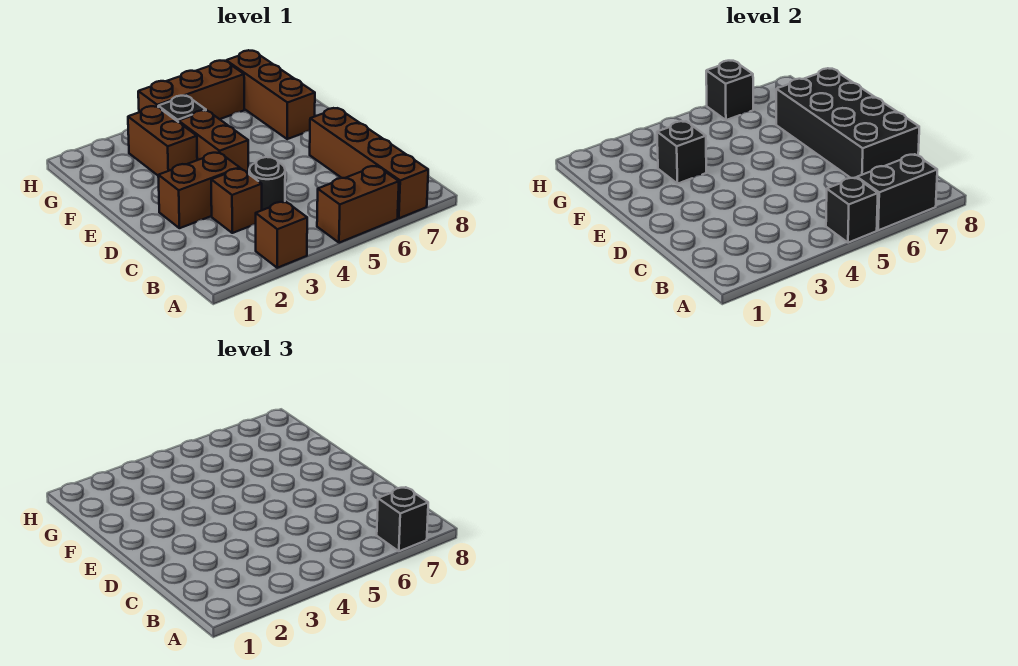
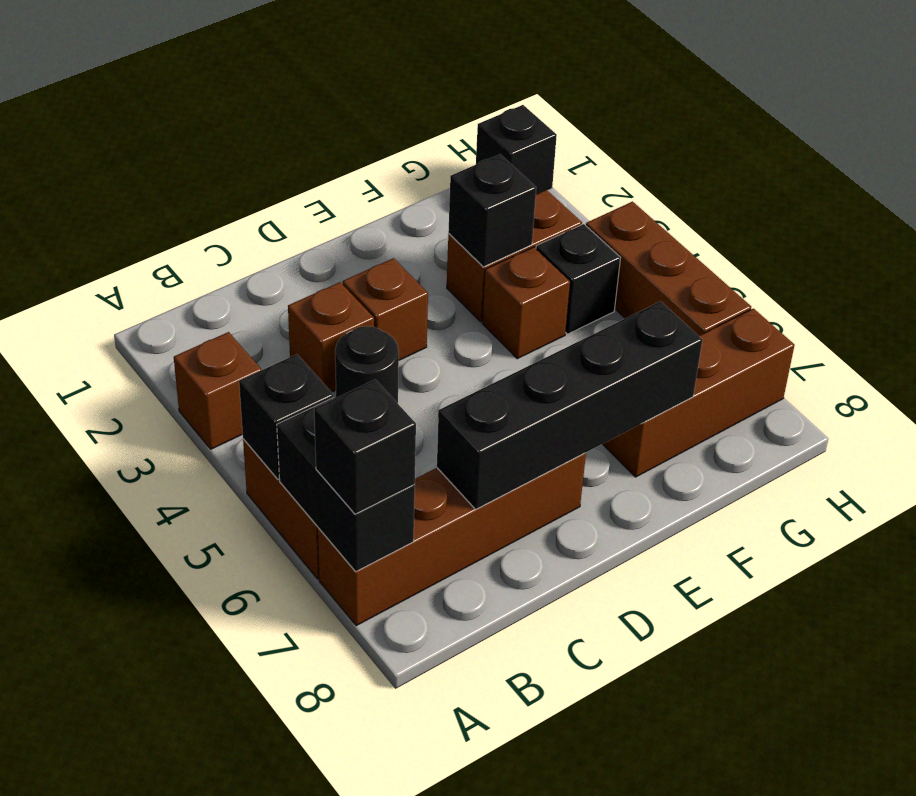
black brick C7:F8 level 2 -> black brick C7:F7 level 2
brown brick D2:D3 level 1 -> brown brick D3 level 1
brown brick E4:F4 level 1 -> brown brick F4 level 1
black brick H6 level 2 -> black brick H1 level 1

